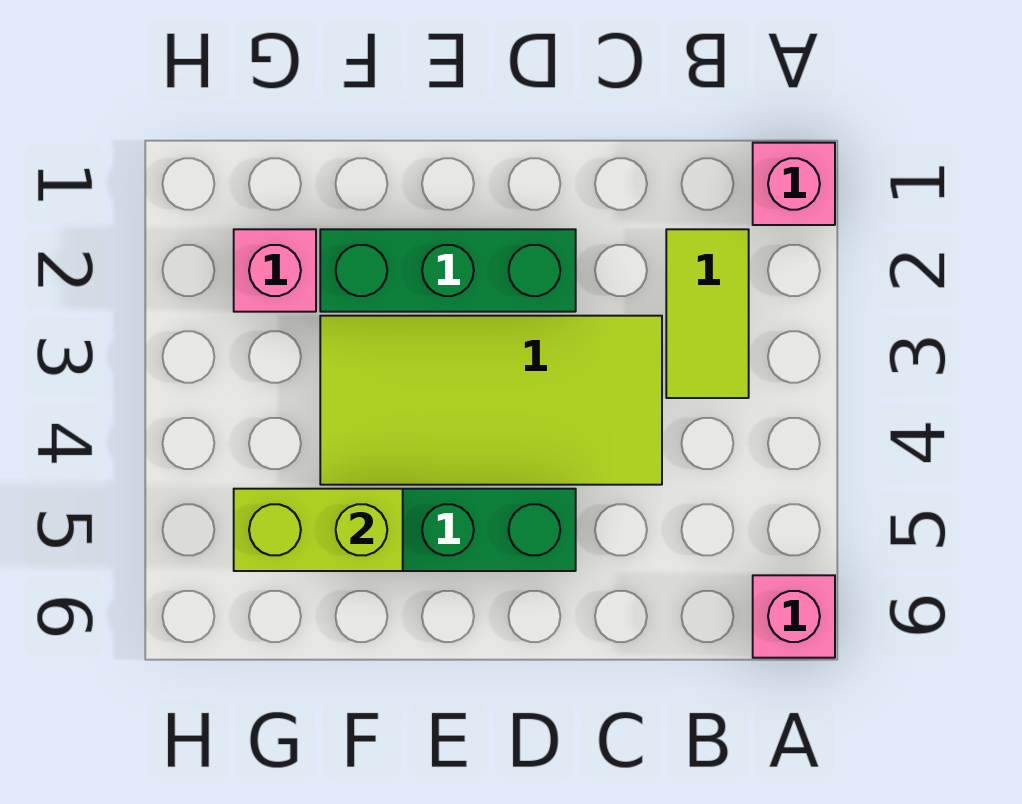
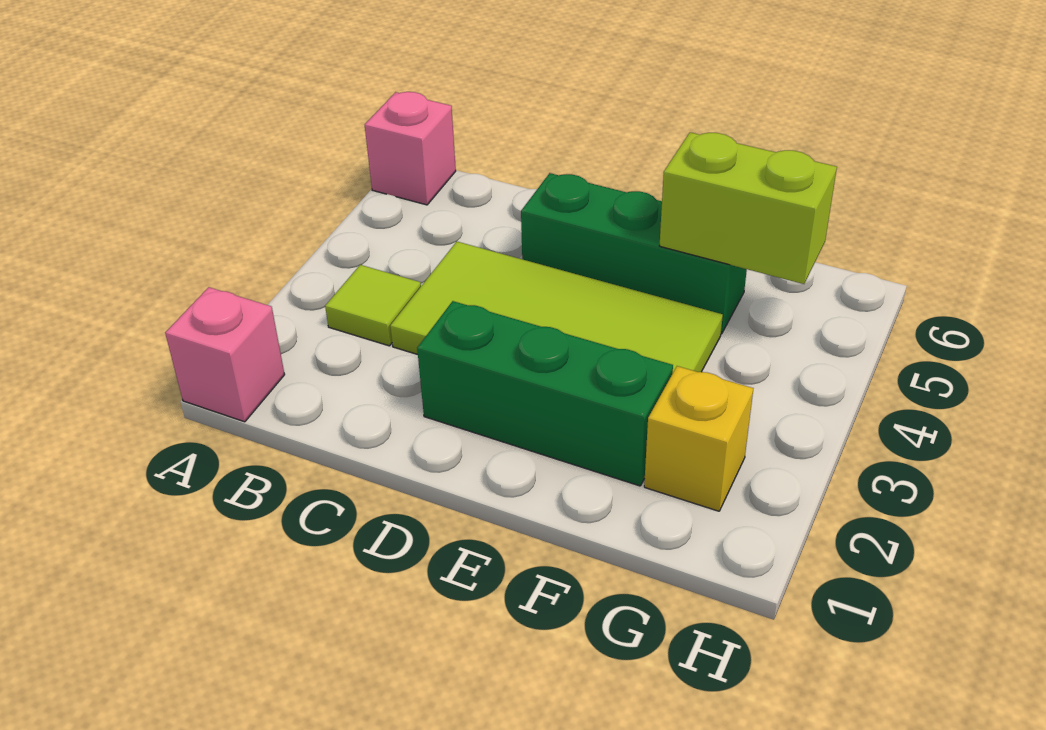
lime tile B2:B3 level 1 -> lime tile B3 level 1
pink brick G2 level 1 -> yellow brick G2 level 1

